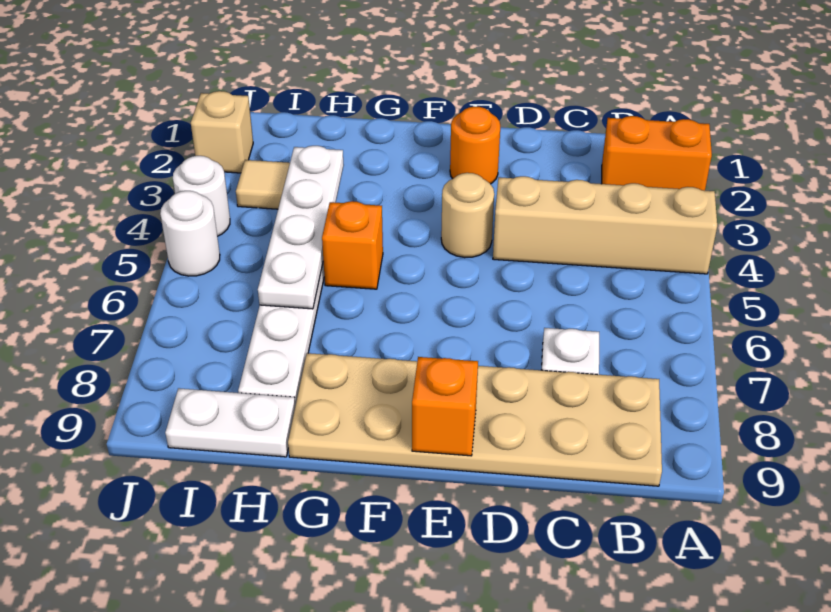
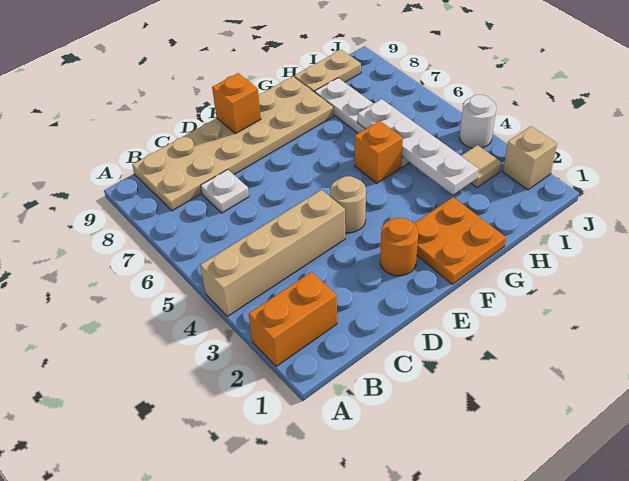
none -> orange plate F1:G2 level 1
white plate H9:I9 level 1 -> tan plate H9:I9 level 1
white round brick J5 level 1 -> none

